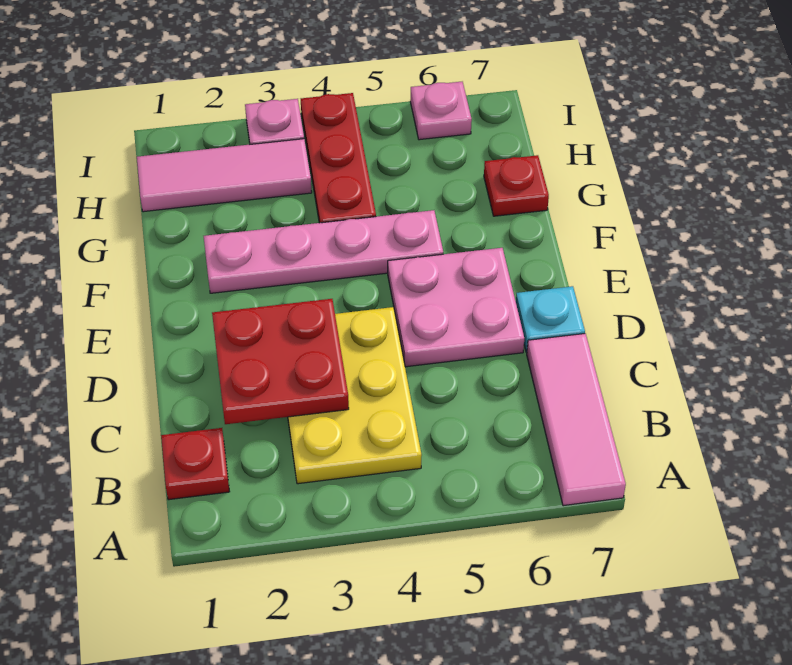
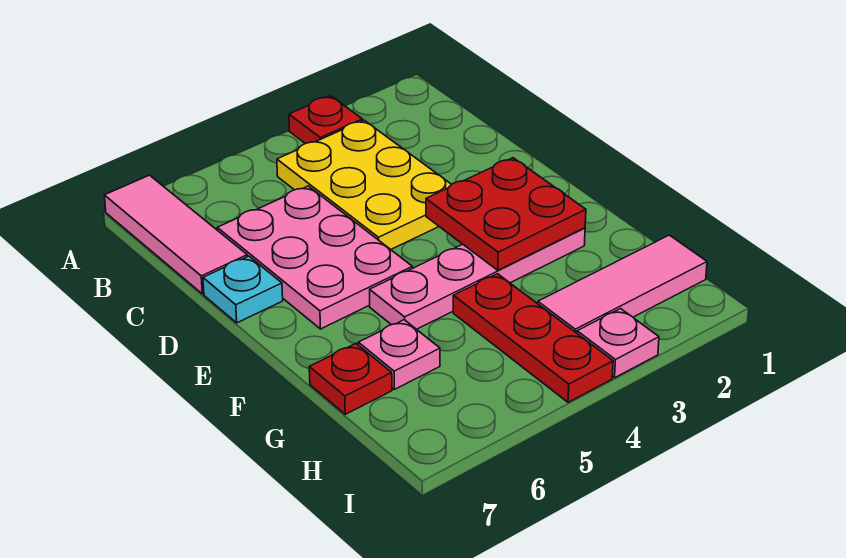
red plate B1 level 1 -> red plate A3 level 1
red plate C2:D3 level 2 -> red plate E2:F3 level 2
pink plate D5:E6 level 1 -> pink plate C5:E6 level 1
pink plate I6 level 1 -> pink plate G6 level 1

